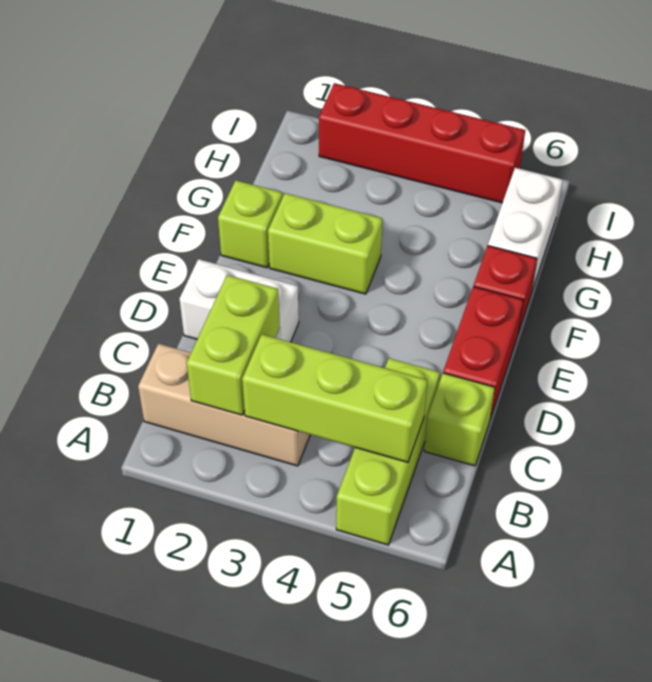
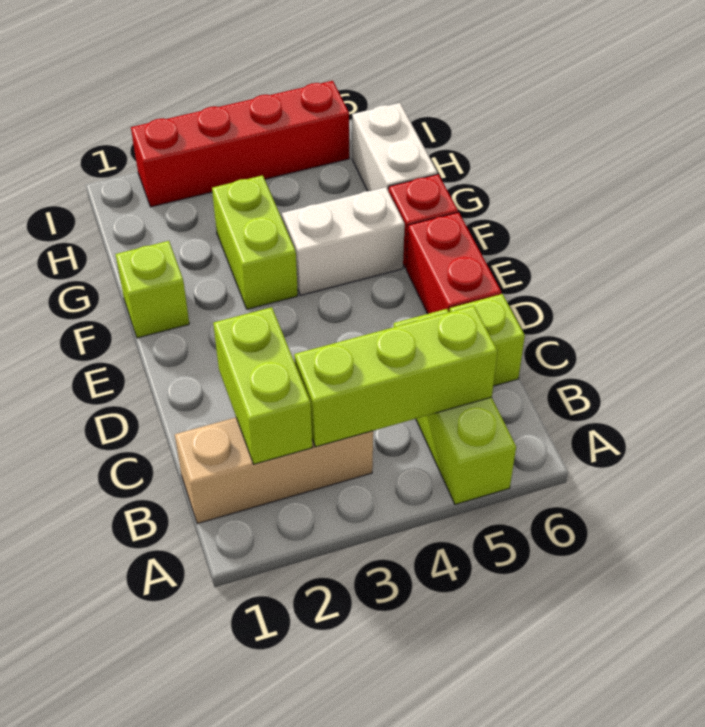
white brick D1:D2 level 1 -> white brick F4:F5 level 1
lime brick F2:F3 level 1 -> lime brick F3:G3 level 1

